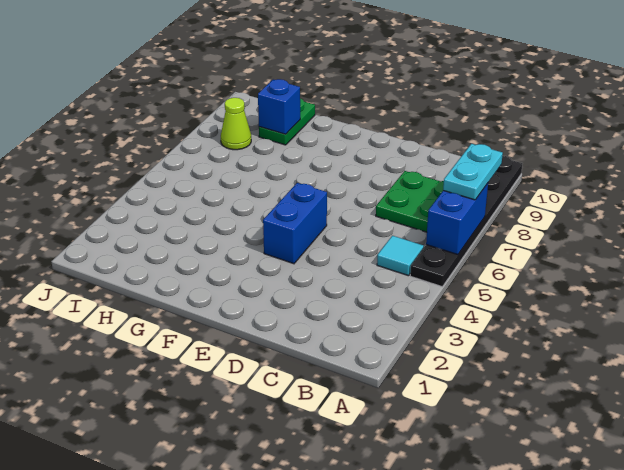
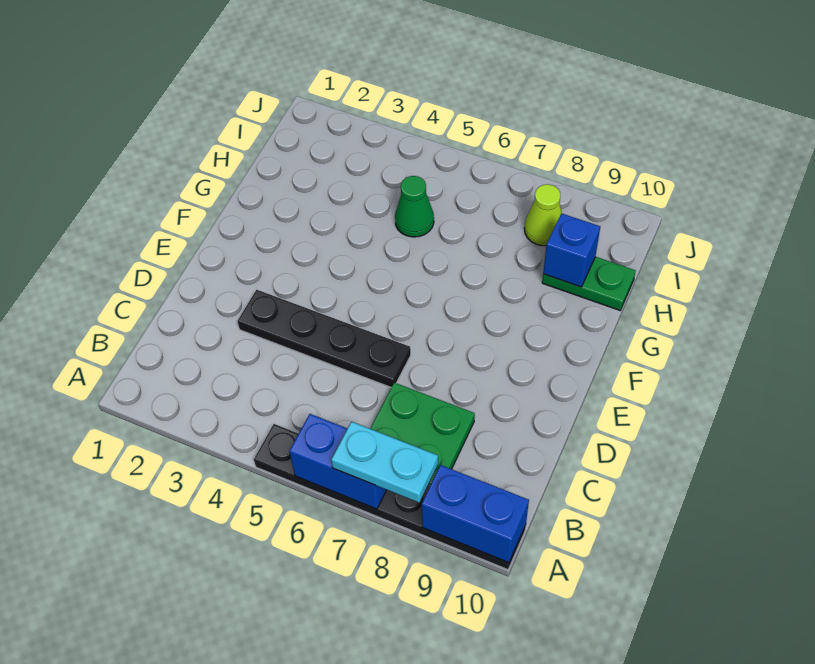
cyan tile B5 level 1 -> none
none -> black plate D3:D6 level 1
blue brick E4:E5 level 1 -> blue brick A9:A10 level 2
none -> green cone H5 level 1

